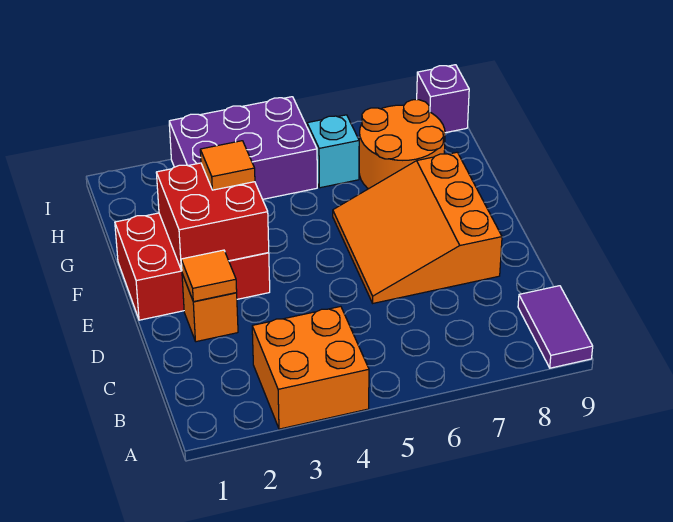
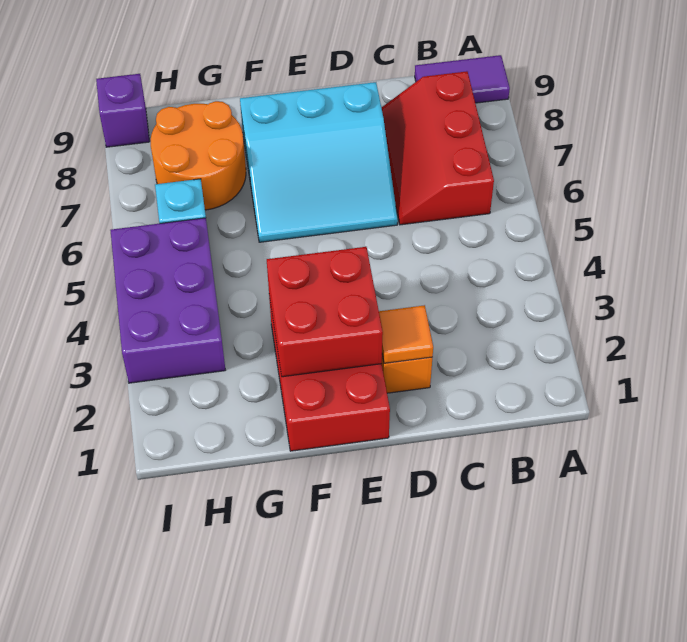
orange brick A3:B4 level 1 -> none
none -> red slope B6:C8 level 1 top B
orange slope D6:F8 level 1 top 8 -> cyan slope D6:F8 level 1 top 8
orange tile F3 level 3 -> none

